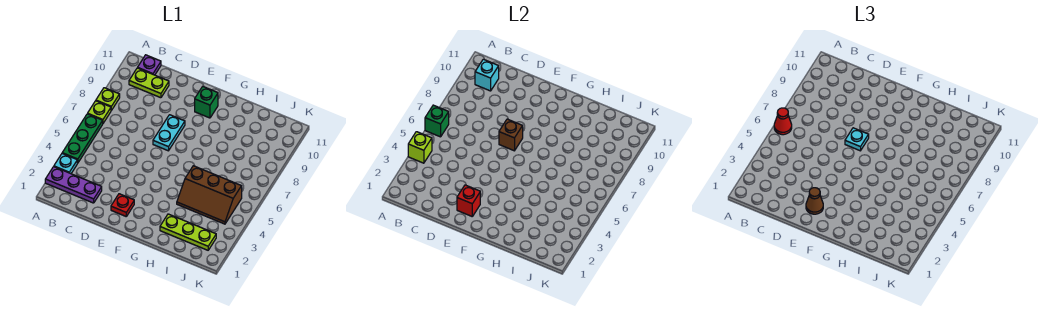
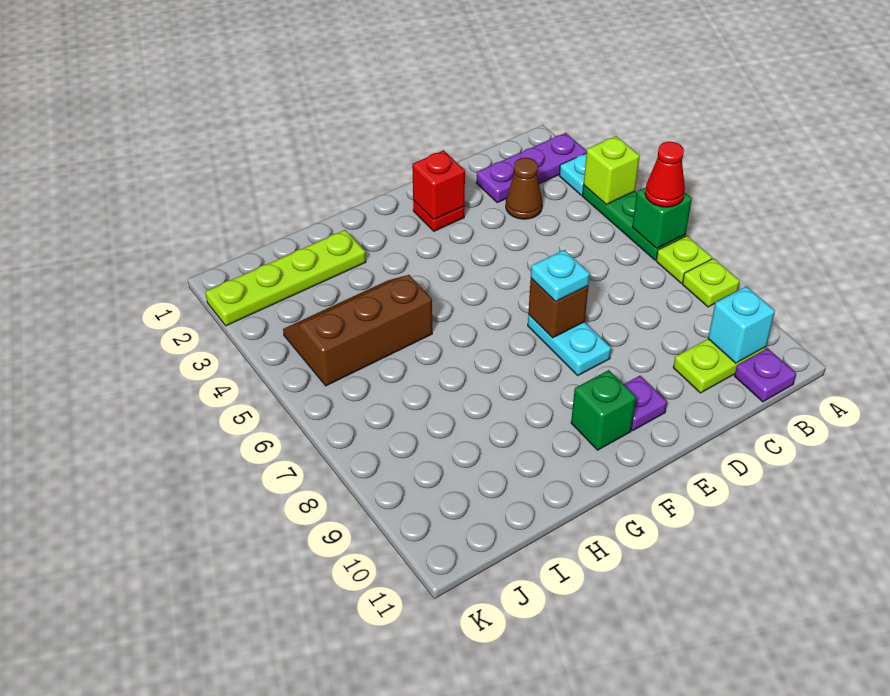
brown cone E2 level 3 -> brown cone C3 level 1
none -> purple plate E10 level 1
lime plate H2:J2 level 1 -> lime plate H2:K2 level 1

